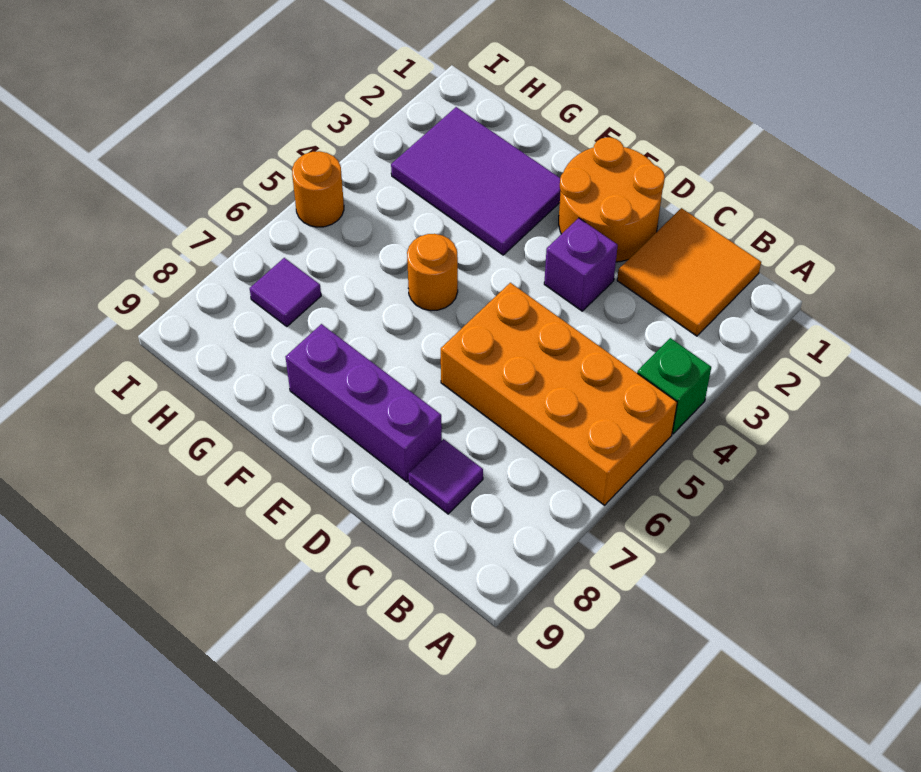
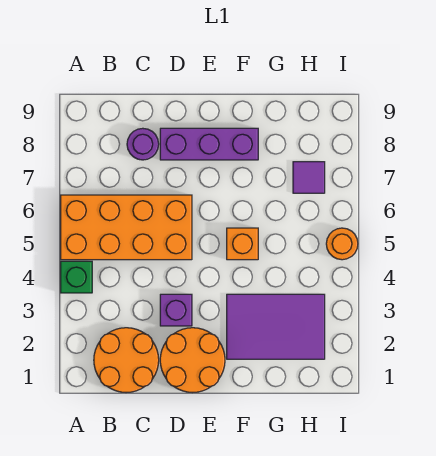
orange tile B1:C2 level 1 -> orange round brick B1:C2 level 1
purple tile C8 level 1 -> purple round brick C8 level 1
orange round brick F5 level 1 -> orange brick F5 level 1

